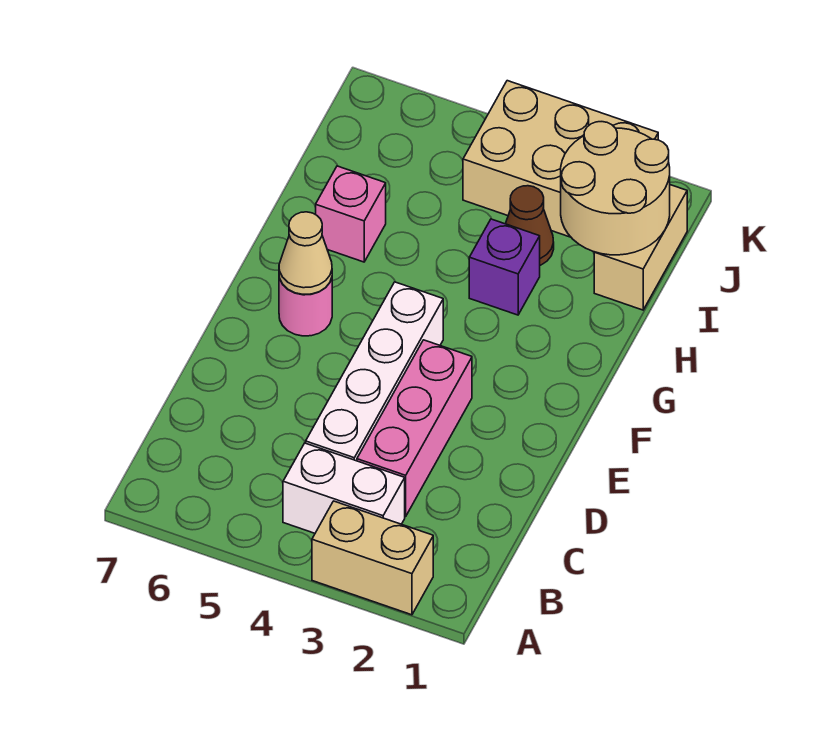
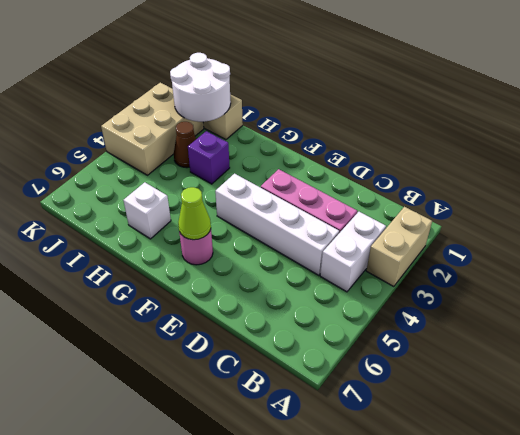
tan cone F6 level 2 -> lime cone F6 level 2
pink brick H6 level 1 -> white brick H6 level 1
tan round brick I1:J2 level 2 -> white round brick I1:J2 level 2

